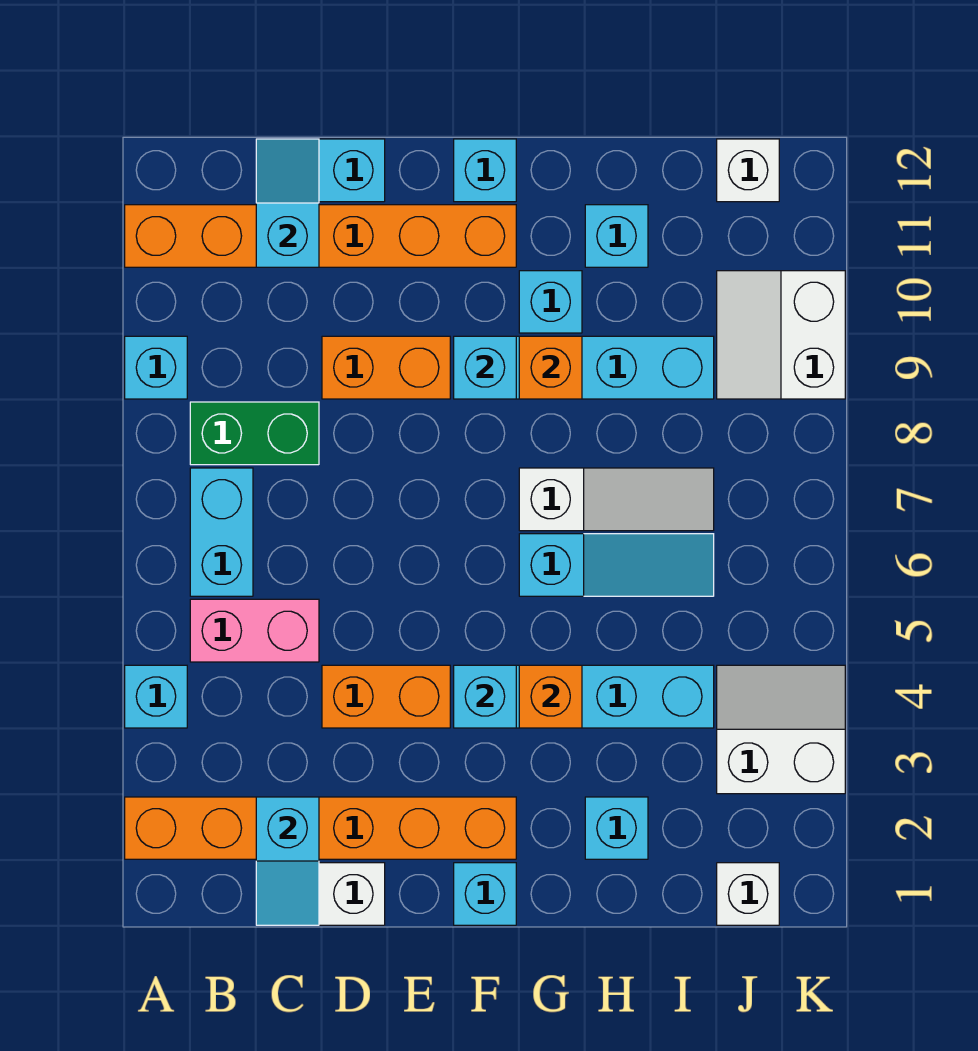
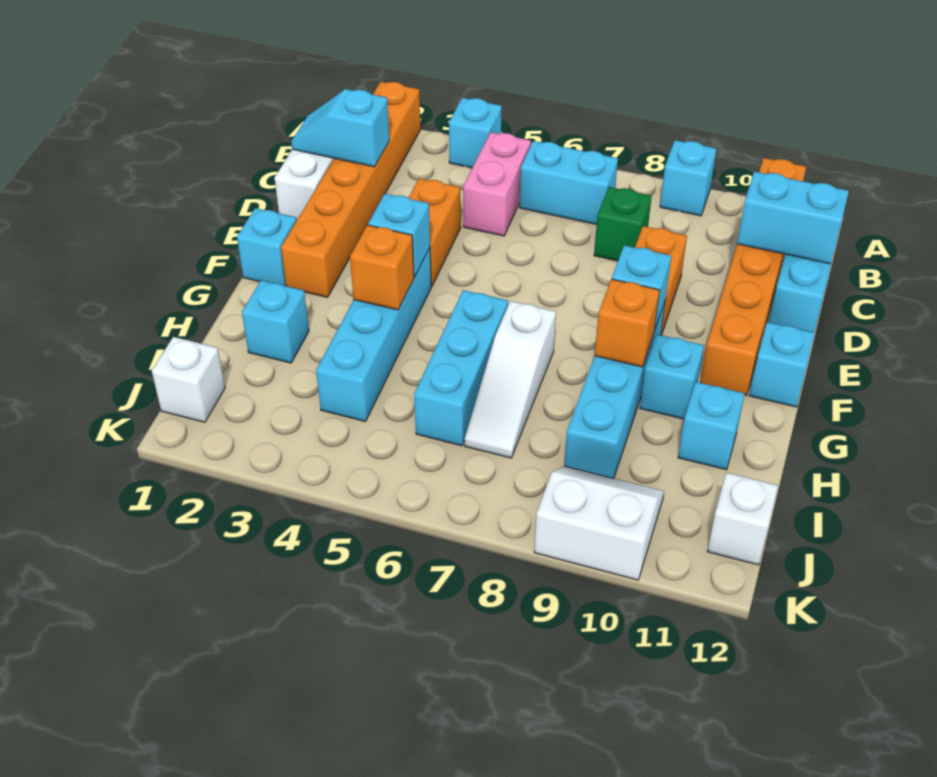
green brick B8:C8 level 1 -> green brick C8 level 1
cyan slope C11:C12 level 2 top 11 -> cyan brick C11:C12 level 2
cyan slope G6:I6 level 1 top G -> cyan brick G6:I6 level 1
white slope J3:K4 level 1 top 3 -> none

